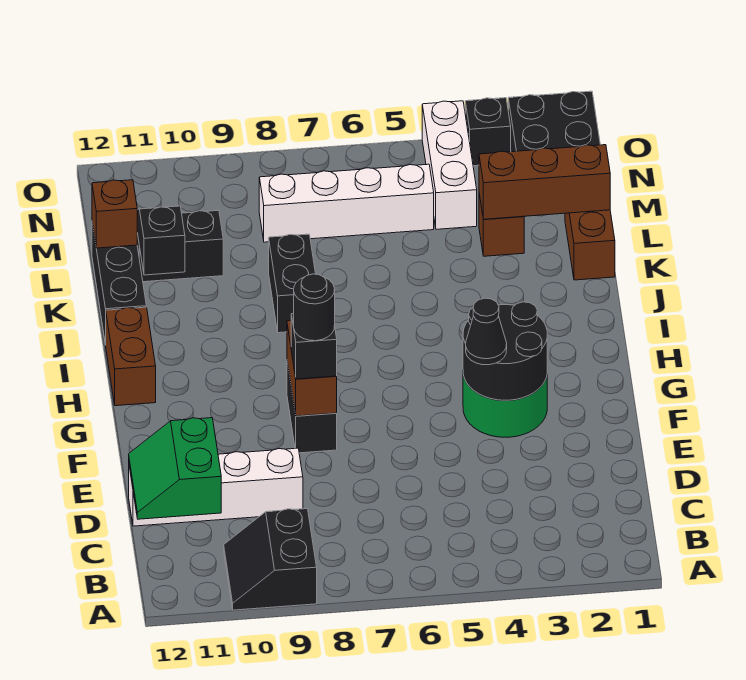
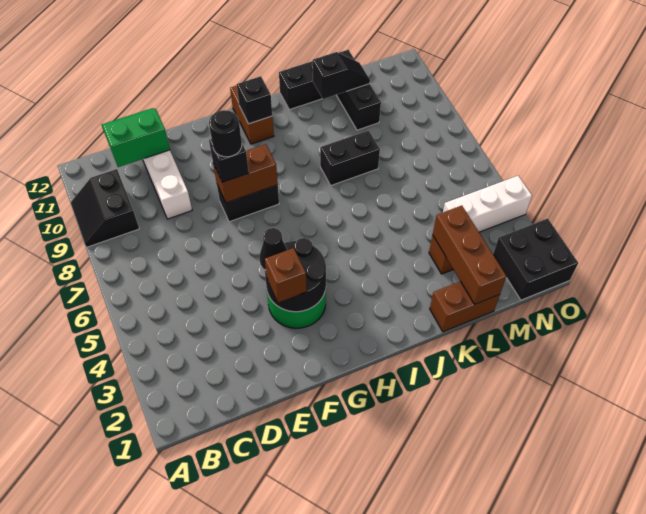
black slope A9:B10 level 1 top 9 -> black slope A9:B10 level 1 top B
brown brick H12:I12 level 1 -> brown brick H11:H12 level 1
brown brick L12 level 2 -> brown brick F3 level 3
white brick M5:M8 level 1 -> none
black brick O3 level 1 -> black brick H11 level 2

